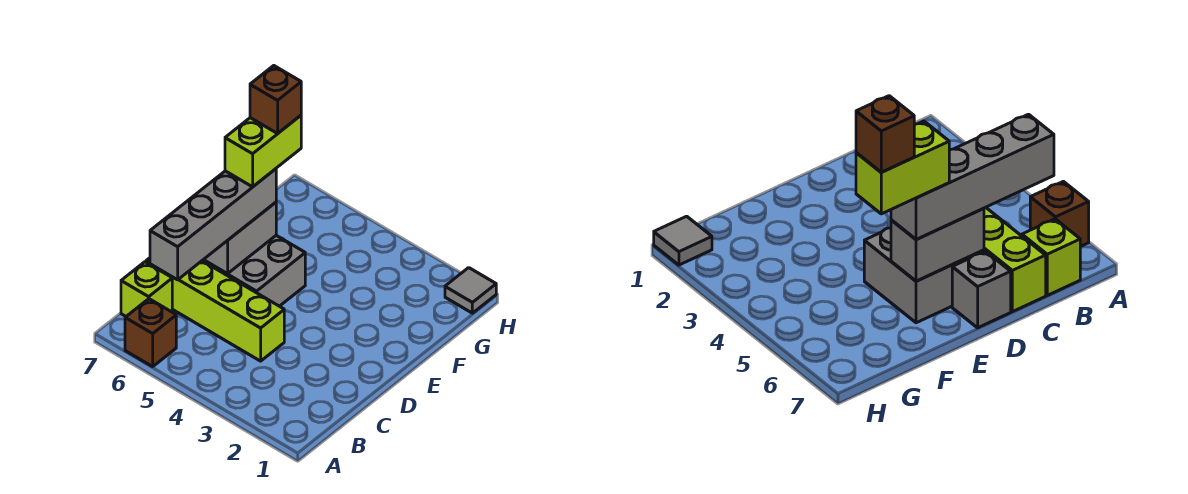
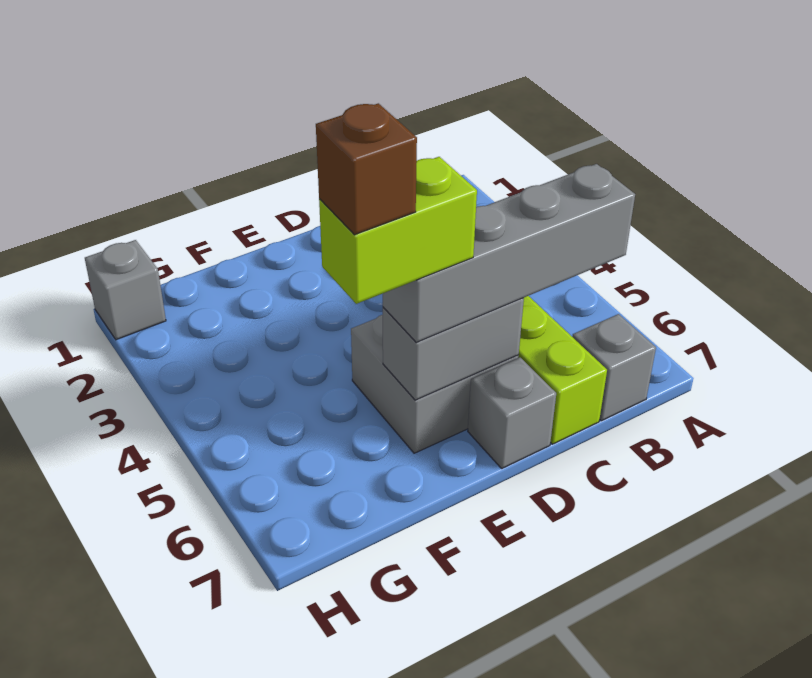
brown brick A6 level 1 -> none
lime brick B7 level 1 -> grey brick B7 level 1
grey tile H1 level 1 -> grey brick H1 level 1

